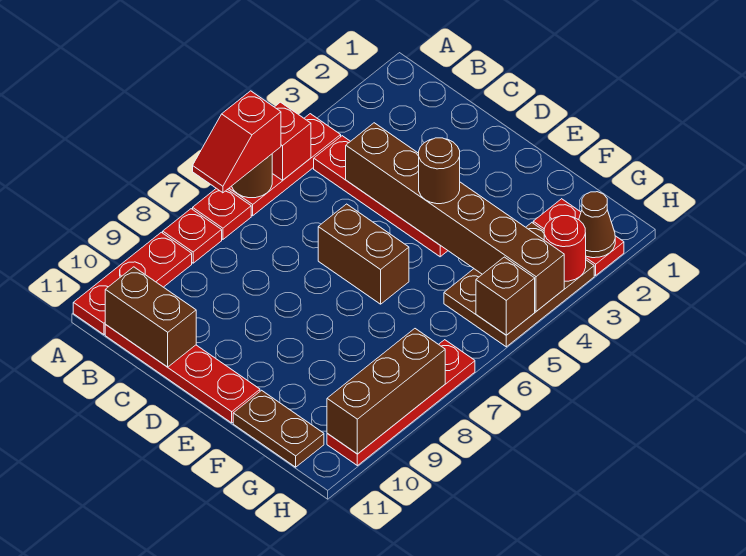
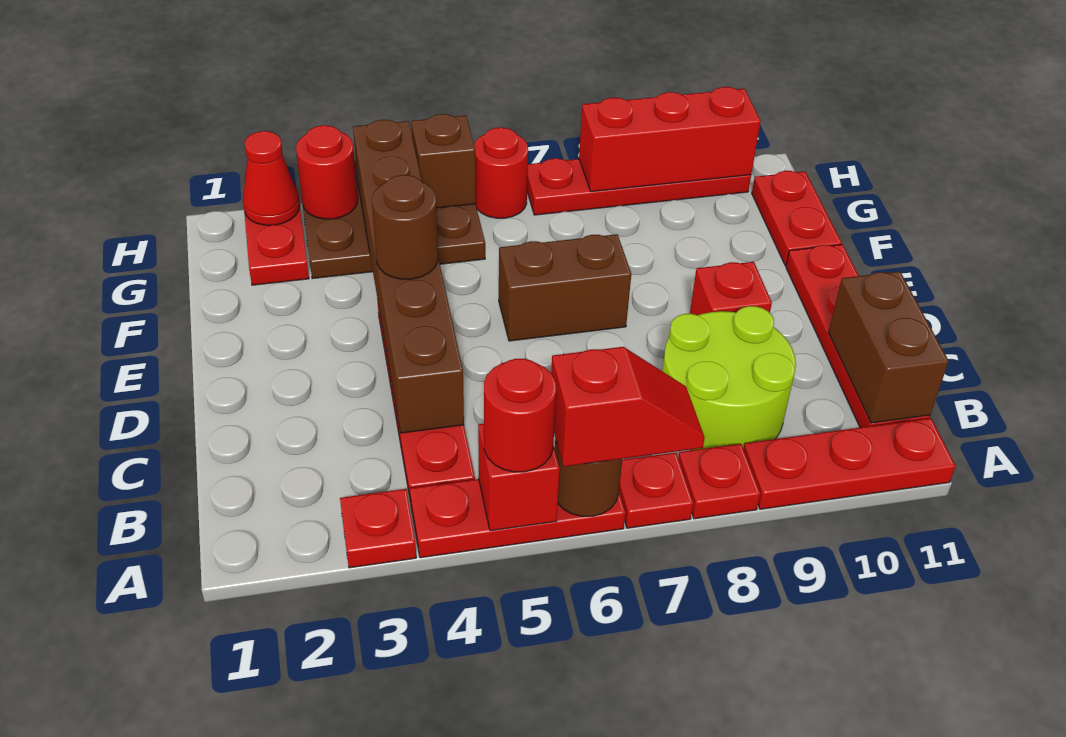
none -> red plate A3 level 1
none -> red round brick A5 level 3
none -> lime round brick B8:C9 level 1
brown brick D6:E6 level 1 -> brown brick E6:E7 level 1
none -> red brick D9 level 1
brown plate F11:G11 level 1 -> red plate F11:G11 level 1
brown cone H2 level 2 -> red cone H2 level 2
none -> red round brick H6 level 1
brown brick H8:H10 level 2 -> red brick H8:H10 level 2

